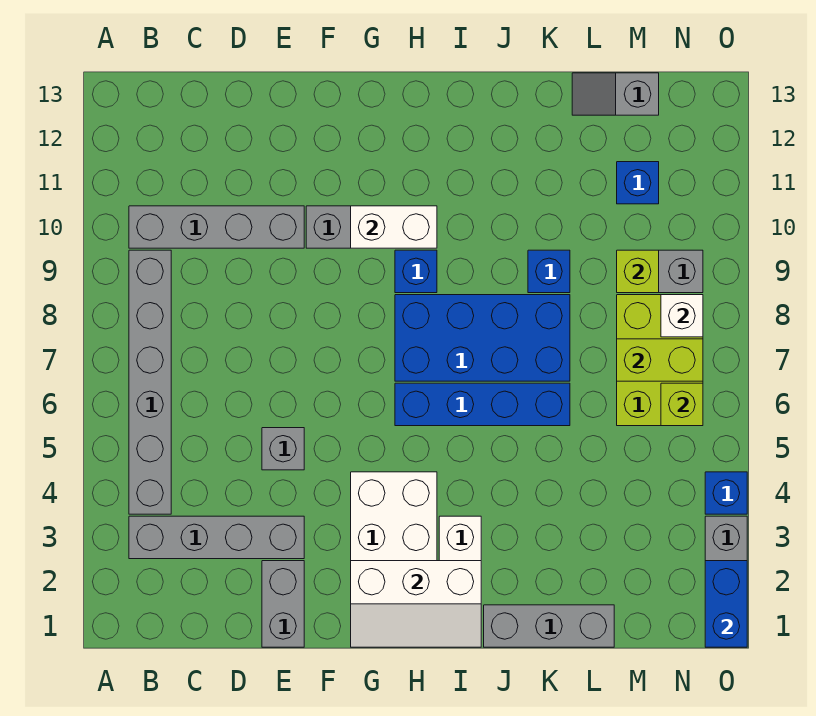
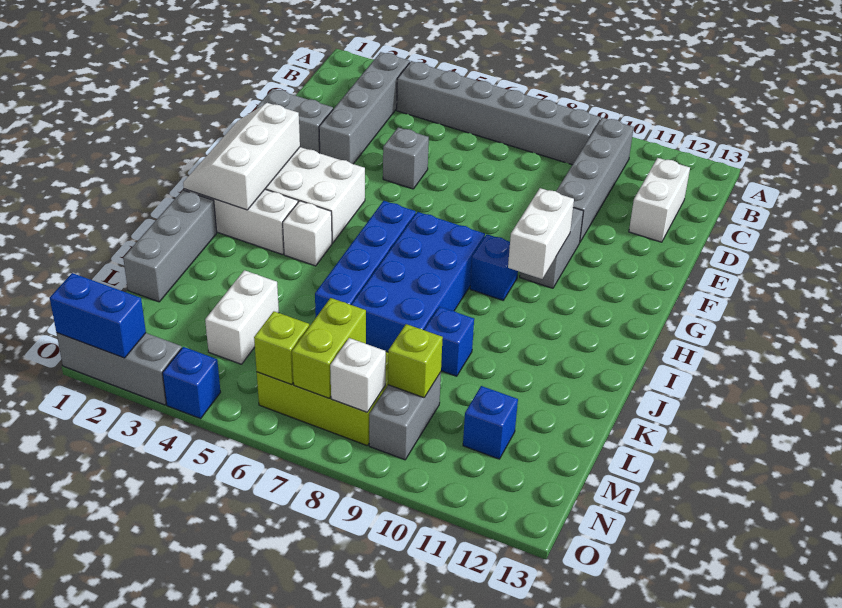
none -> white brick C12:D12 level 1
none -> white brick I4 level 1
none -> white brick L4:M4 level 1
grey slope L13:M13 level 1 top M -> none

